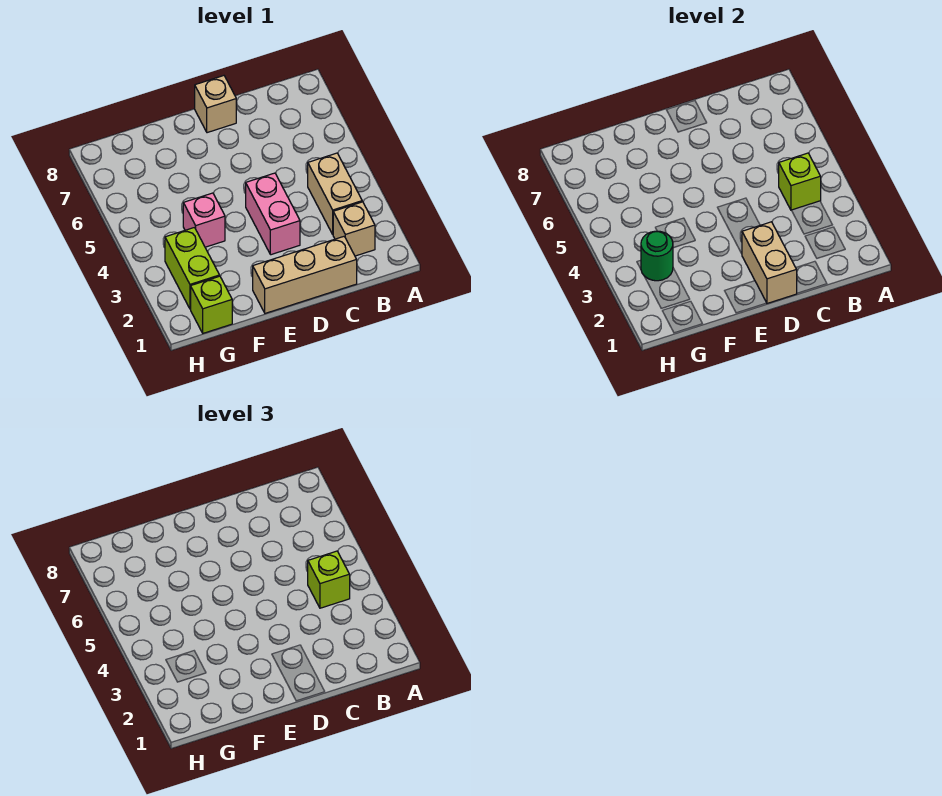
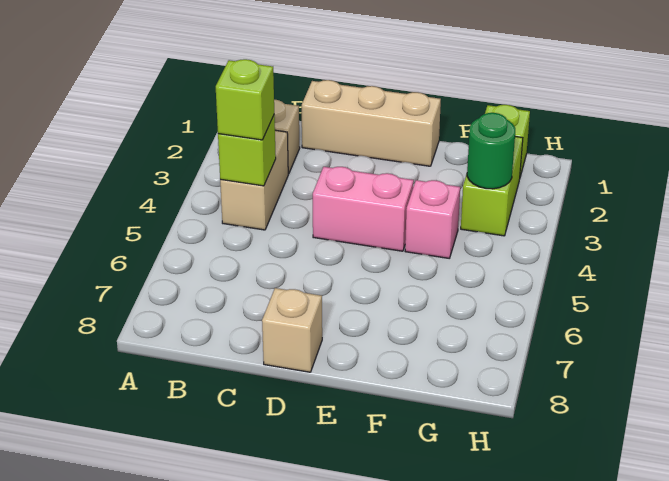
tan brick D1:D2 level 2 -> none
pink brick D3:D4 level 1 -> pink brick D4:E4 level 1

